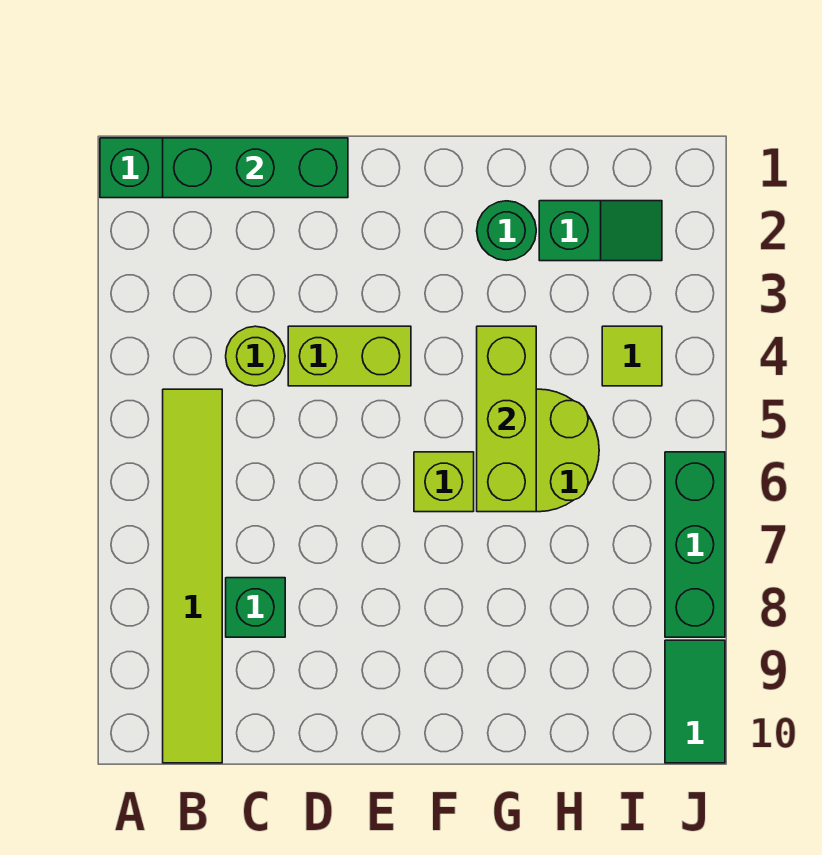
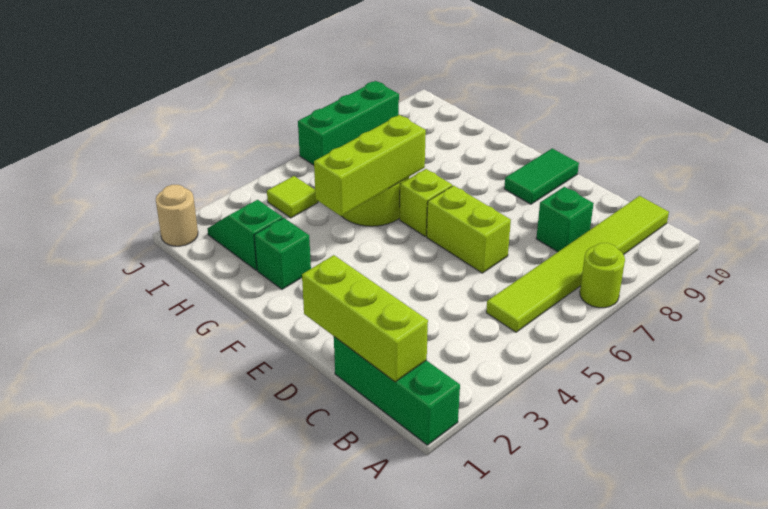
green brick B1:D1 level 2 -> lime brick B1:D1 level 2
lime round brick C4 level 1 -> lime round brick A7 level 1
lime brick D4:E4 level 1 -> lime brick D6:E6 level 1
green round brick G2 level 1 -> green brick G2 level 1
none -> tan round brick J1 level 1
green tile J9:J10 level 1 -> green tile E9:E10 level 1

